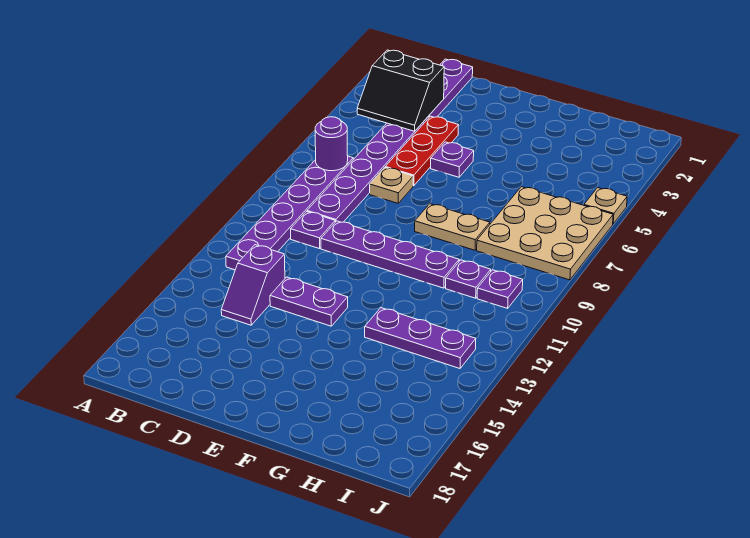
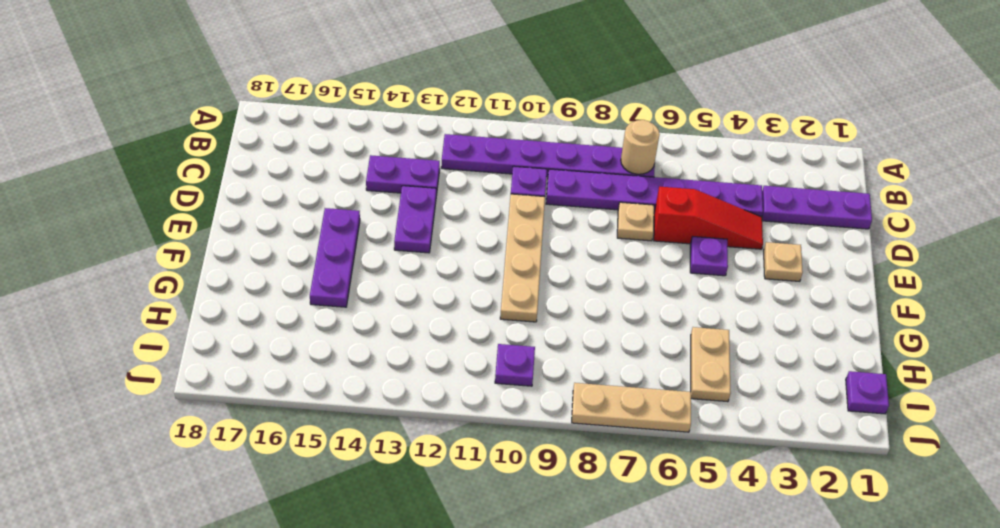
black slope B3:C4 level 2 top 3 -> none
purple round brick B7 level 2 -> tan round brick B7 level 2
purple slope C13:C14 level 1 top 13 -> purple plate C13:C14 level 1
red plate D4:D6 level 1 -> red slope D4:D6 level 1 top 6
purple plate D10:G10 level 1 -> tan plate D10:G10 level 1
tan plate F8:G8 level 1 -> tan plate H5:I5 level 1
purple plate G13:I13 level 1 -> purple plate E15:G15 level 1
tan plate H6:J8 level 1 -> tan plate J6:J8 level 1
purple plate H10 level 1 -> purple plate I1 level 1
tan plate J5 level 1 -> tan plate E3 level 1

